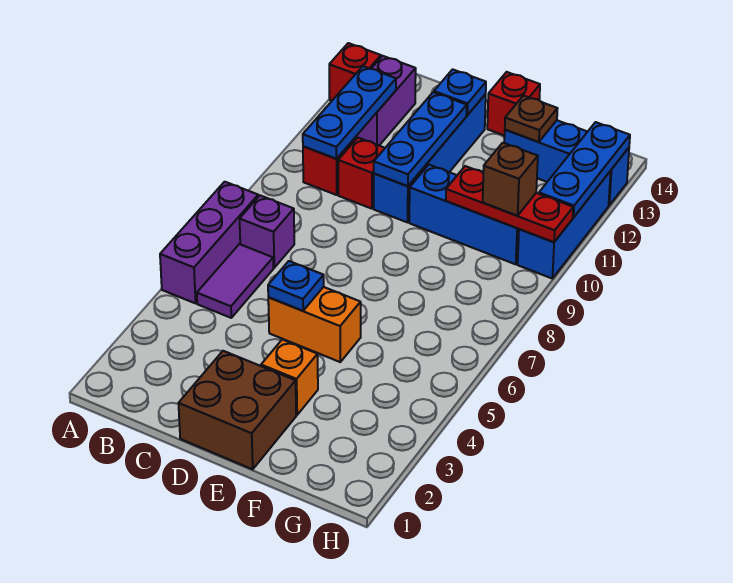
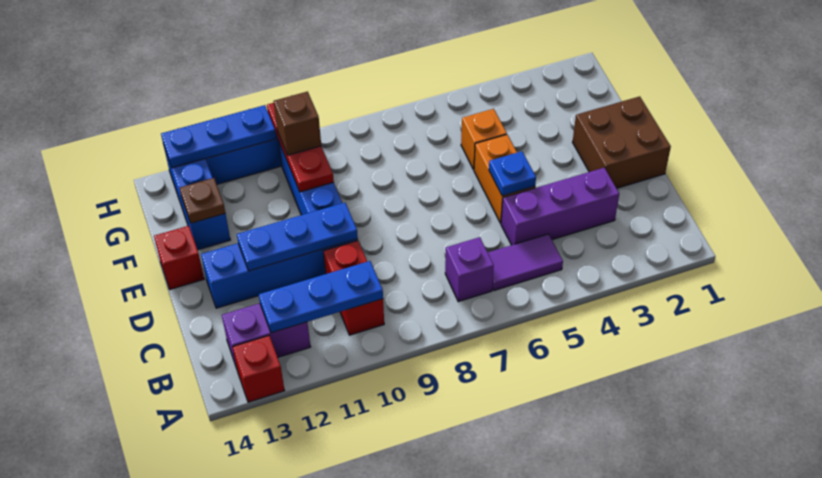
purple brick A5:A7 level 1 -> purple brick C3:C5 level 1
blue plate D13 level 2 -> none
orange brick E3 level 1 -> orange brick F5 level 1

